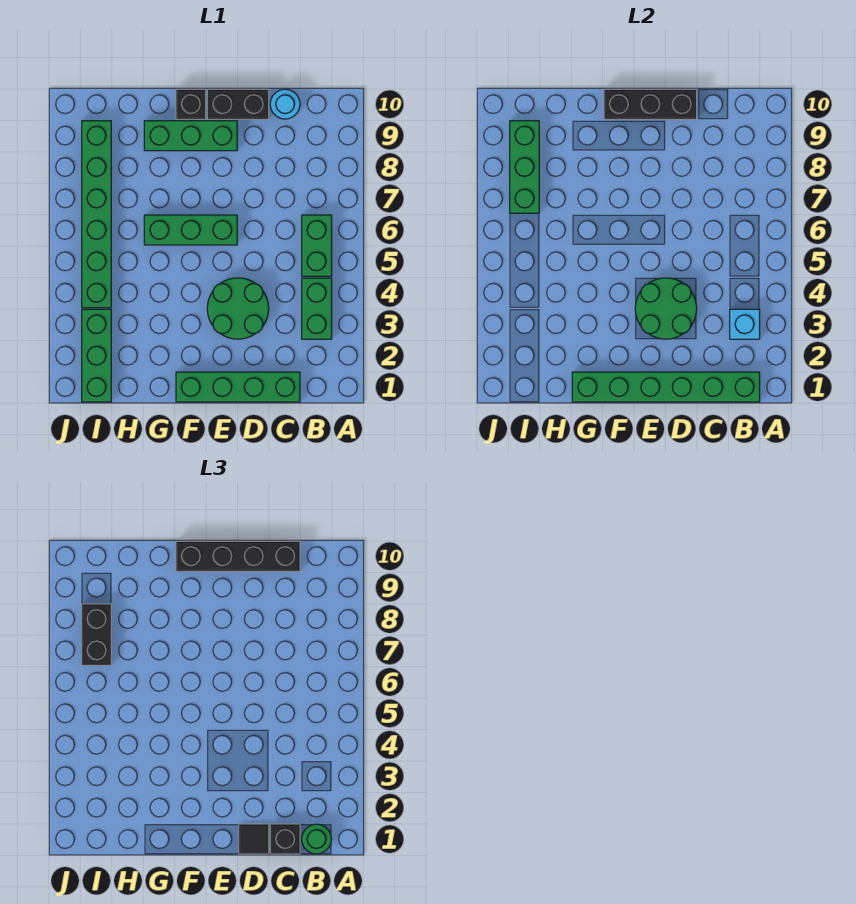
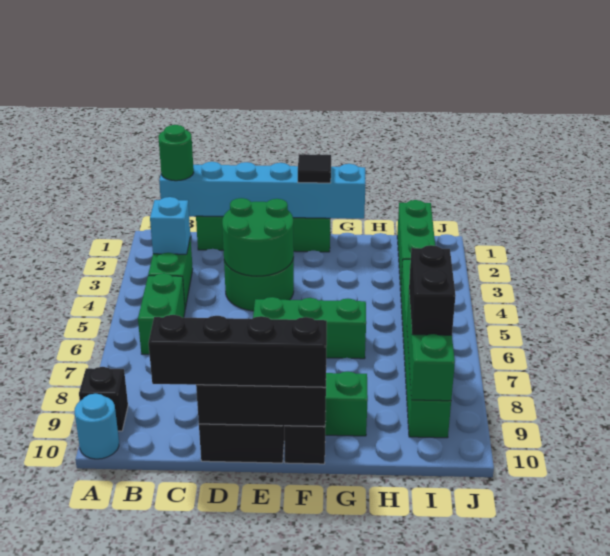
green brick B1:G1 level 2 -> cyan brick B1:G1 level 2
black brick C1 level 3 -> black brick A9 level 1
cyan round brick C10 level 1 -> cyan round brick A10 level 1
black tile D1 level 3 -> black tile F1 level 3

